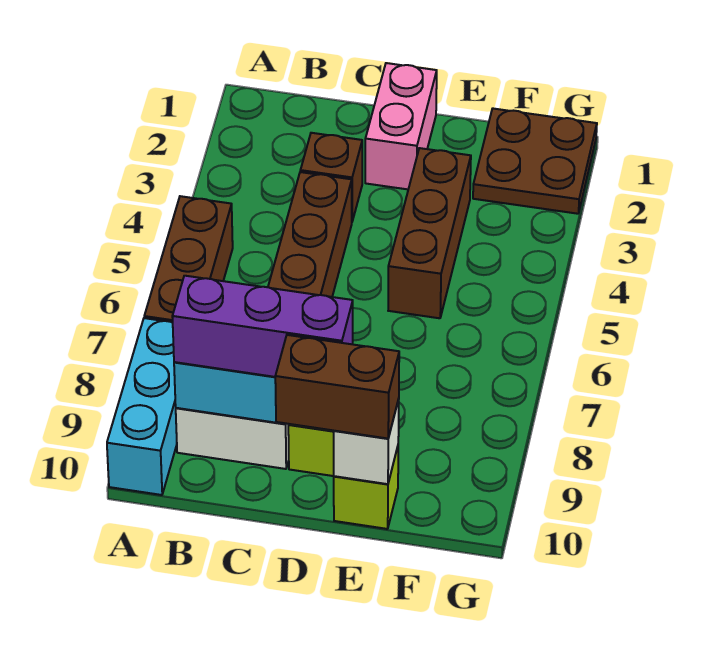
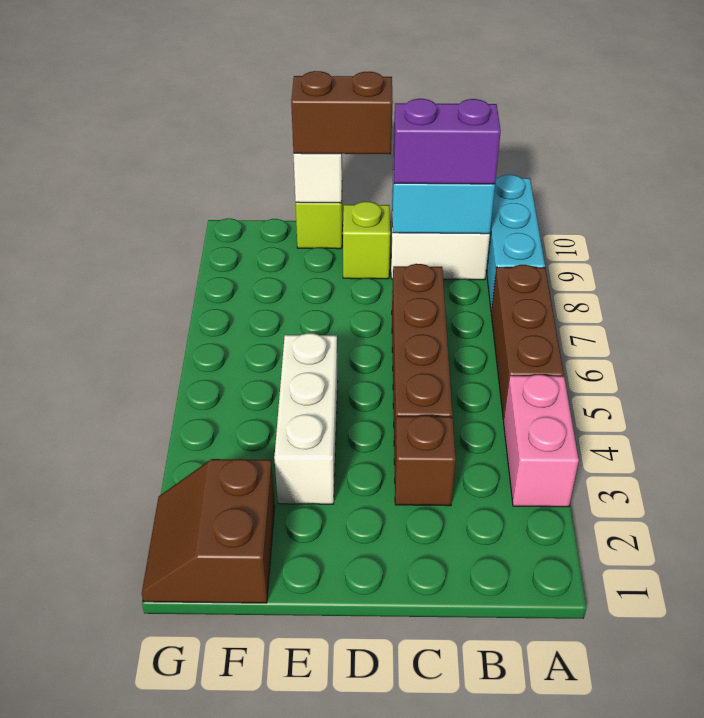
purple brick B9:D9 level 3 -> purple brick B9:C9 level 3
pink brick D1:D2 level 1 -> pink brick A3:A4 level 1
brown brick E3:E5 level 1 -> white brick E3:E5 level 1
brown plate F1:G2 level 1 -> brown slope F1:G2 level 1 top F

